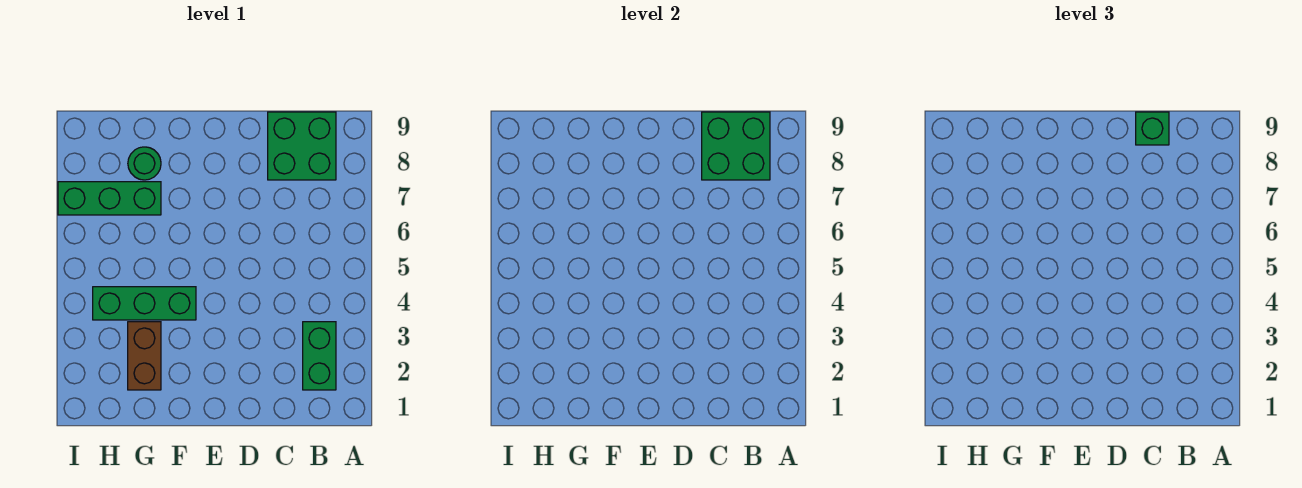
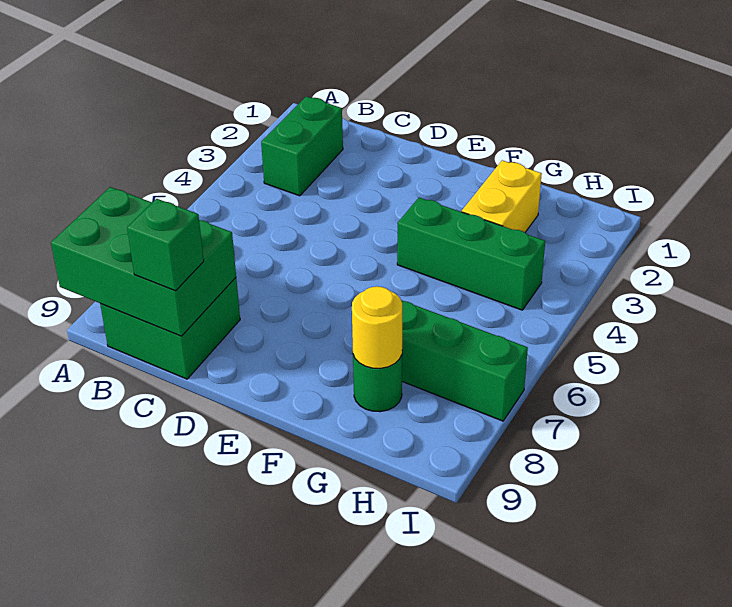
green brick B8:C9 level 2 -> green brick A8:C9 level 2
brown brick G2:G3 level 1 -> yellow brick G2:G3 level 1
none -> yellow round brick G8 level 2

